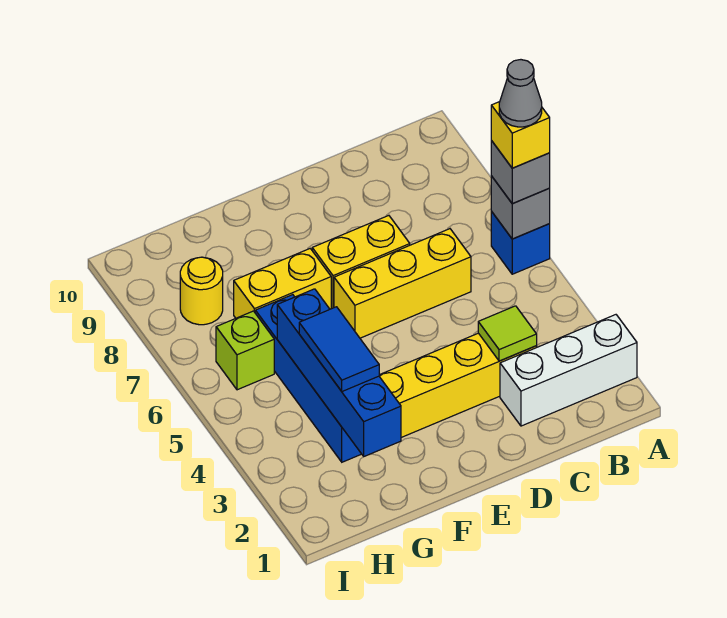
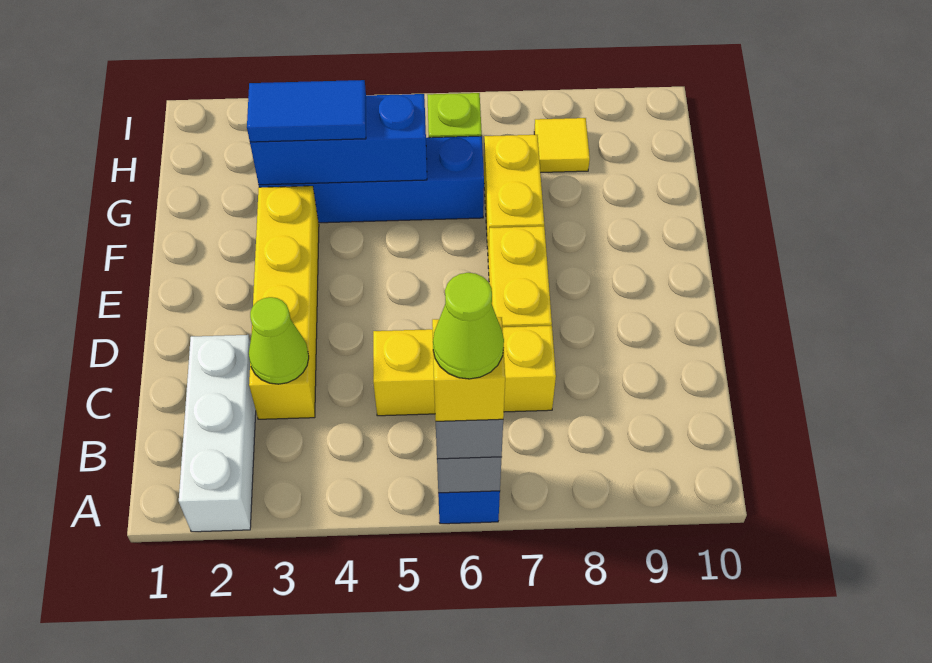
grey cone A6 level 5 -> lime cone A6 level 5
lime tile C3 level 2 -> lime cone C3 level 2
yellow brick C6:E6 level 1 -> yellow brick C5:C7 level 1
blue brick G2:G5 level 2 -> blue brick G3:G5 level 2
yellow round brick H8 level 1 -> yellow tile H8 level 1

